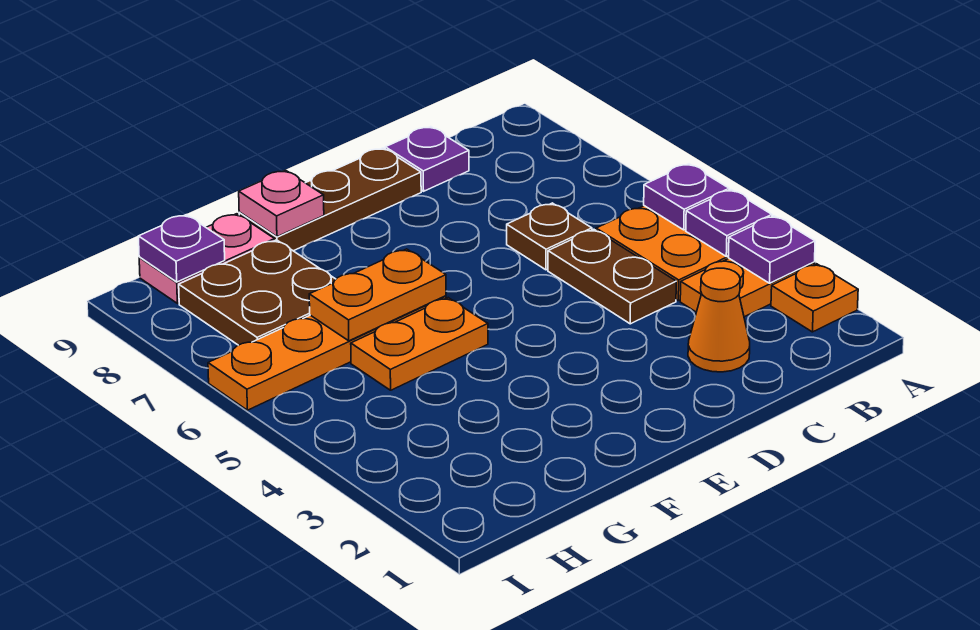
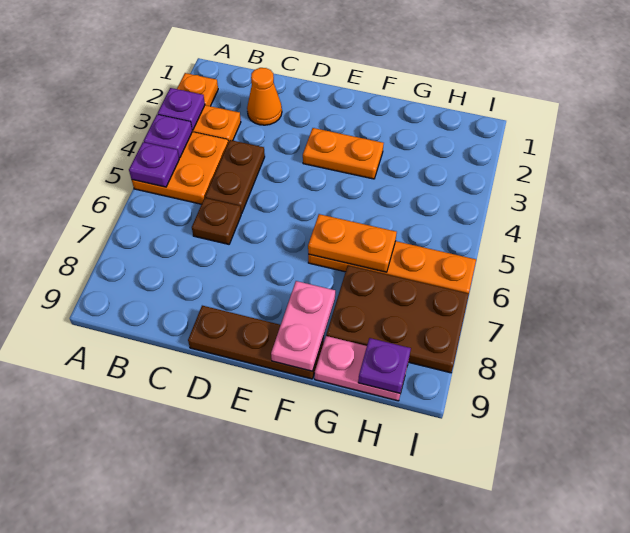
purple plate C9 level 1 -> none
orange plate F5:G5 level 1 -> orange plate E3:F3 level 1
pink plate F9 level 2 -> pink plate F8:F9 level 2
brown plate G7:H8 level 1 -> brown plate G7:I8 level 1

